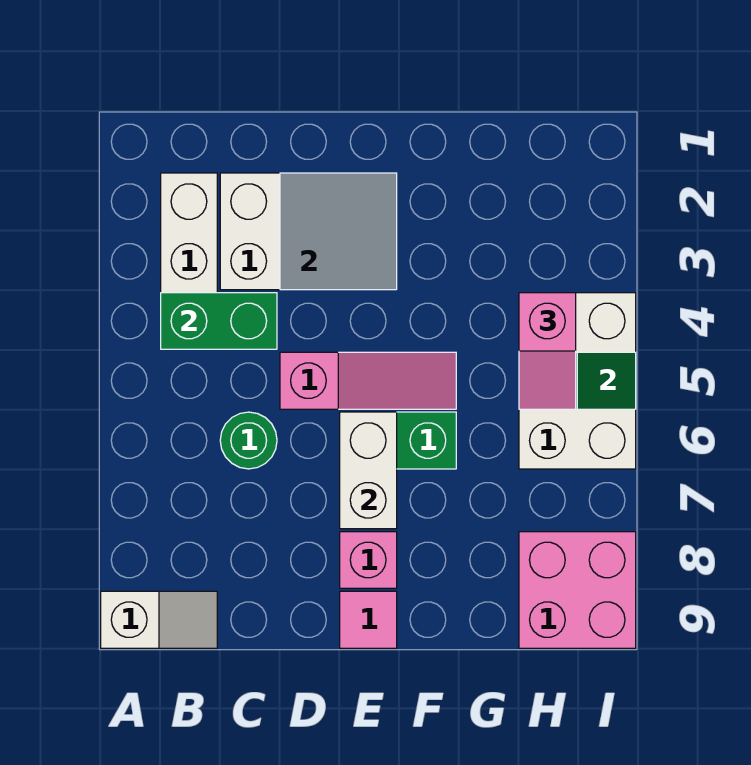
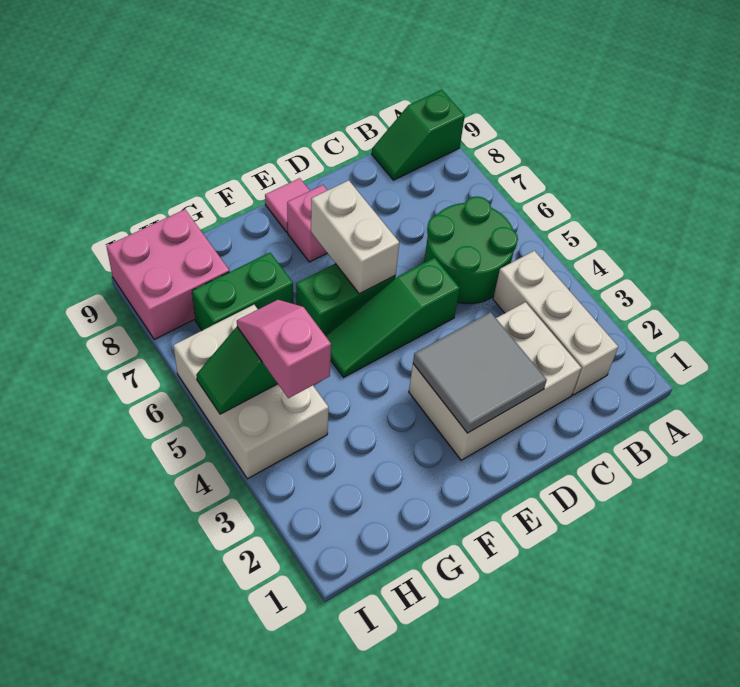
white slope A9:B9 level 1 top A -> green slope A9:B9 level 1 top A
green brick B4:C4 level 2 -> green brick G7:H7 level 1
green round brick C6 level 1 -> green round brick B5:C6 level 1
pink slope D5:F5 level 1 top D -> green slope D5:F5 level 1 top D

